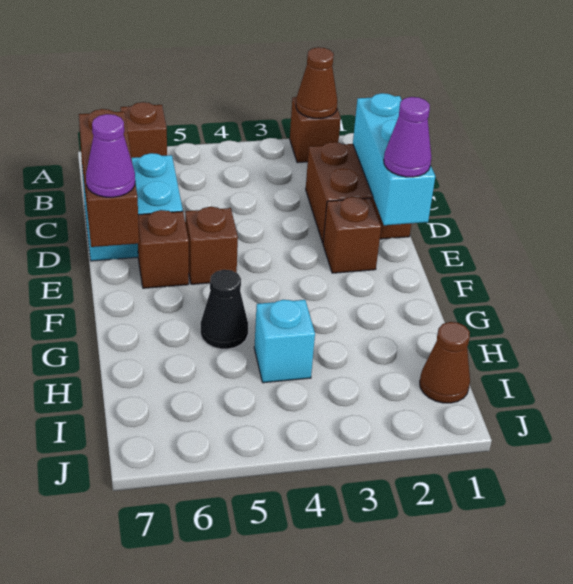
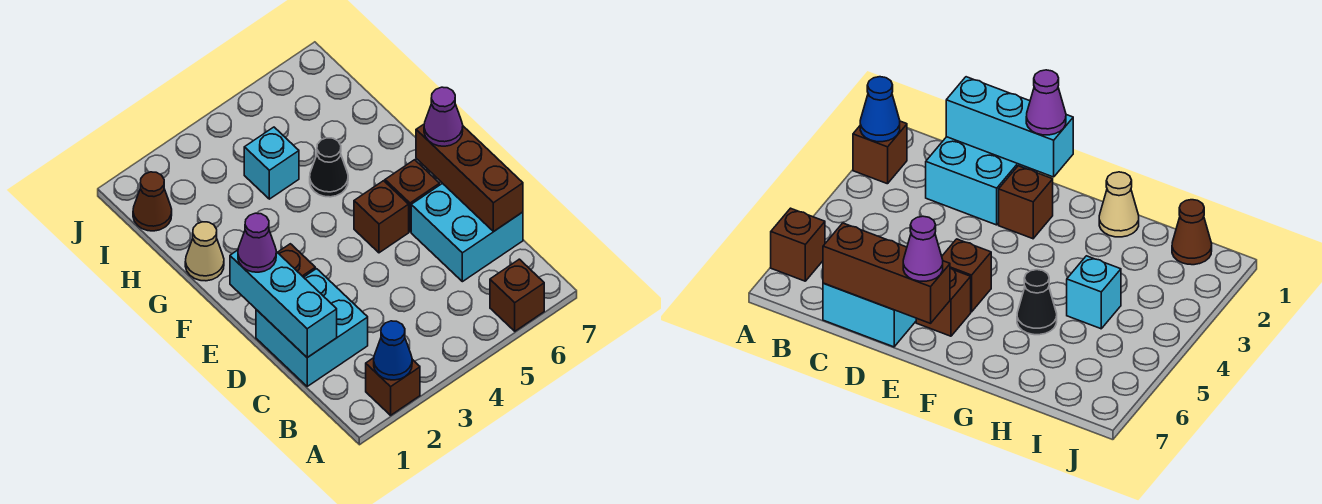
brown cone A2 level 2 -> blue cone A2 level 2
brown brick C1:D2 level 1 -> cyan brick C1:D2 level 1
none -> tan cone G1 level 1

